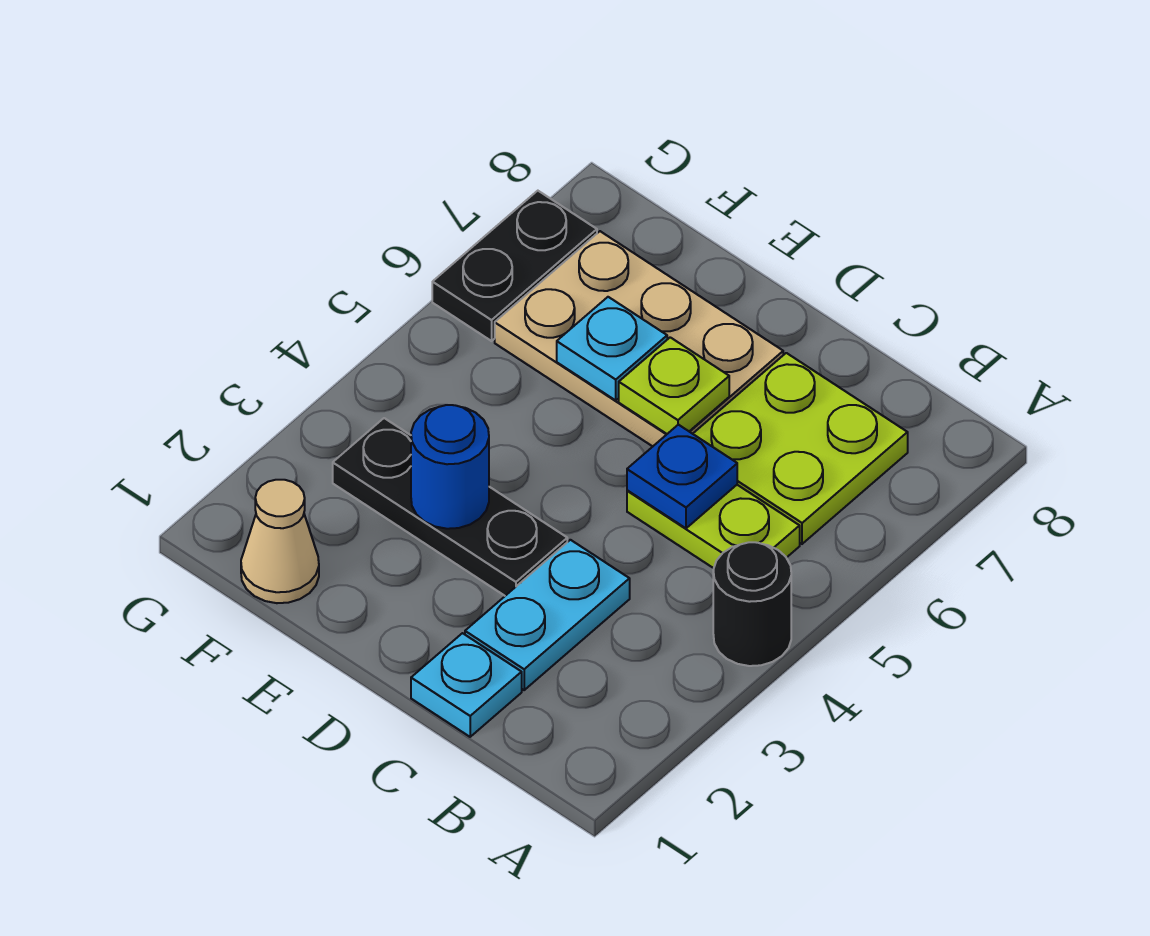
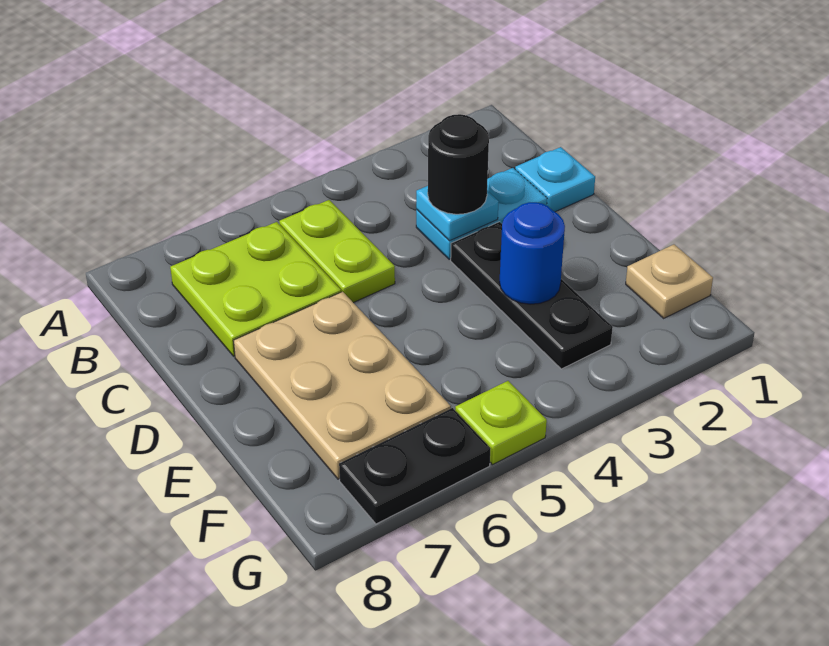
black round brick A4 level 1 -> black round brick C3 level 3
blue plate C5 level 2 -> none
lime plate D6 level 2 -> lime plate G5 level 1
cyan plate E6 level 2 -> cyan plate C3 level 2
tan cone F1 level 1 -> tan plate F1 level 1

